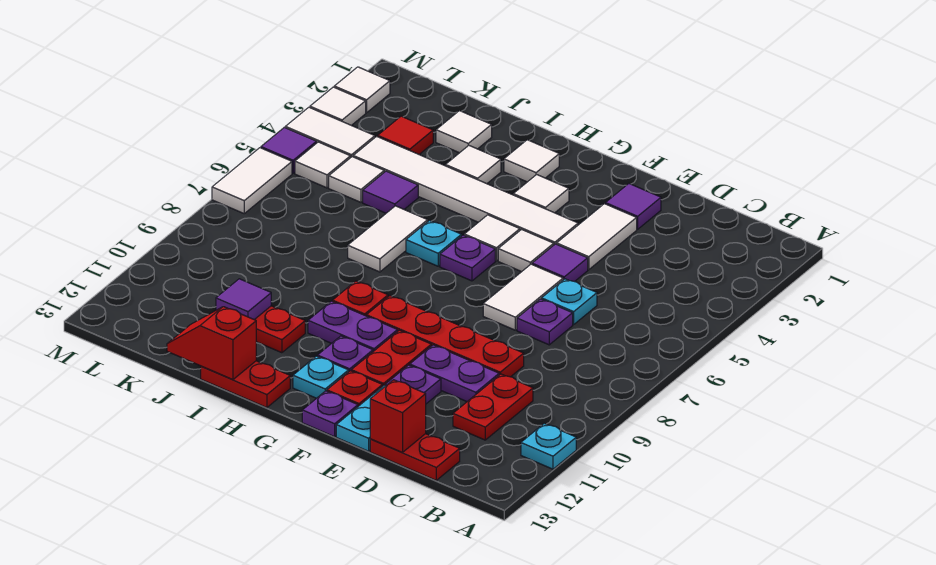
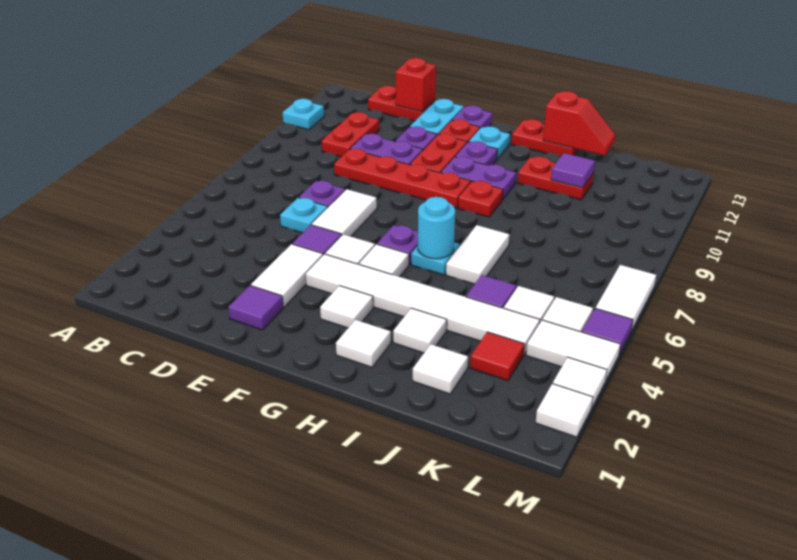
none -> cyan round brick H6 level 2

